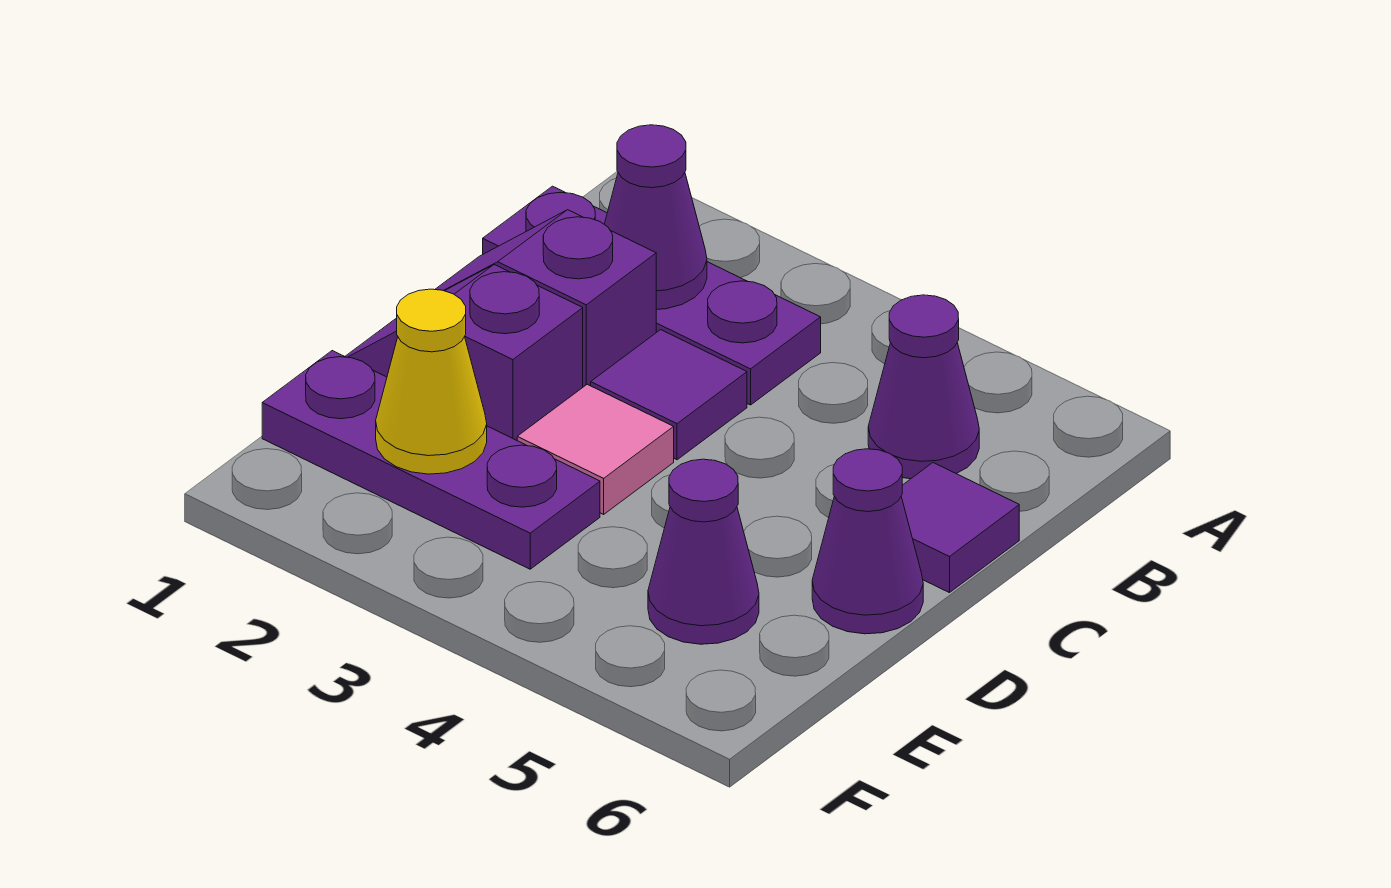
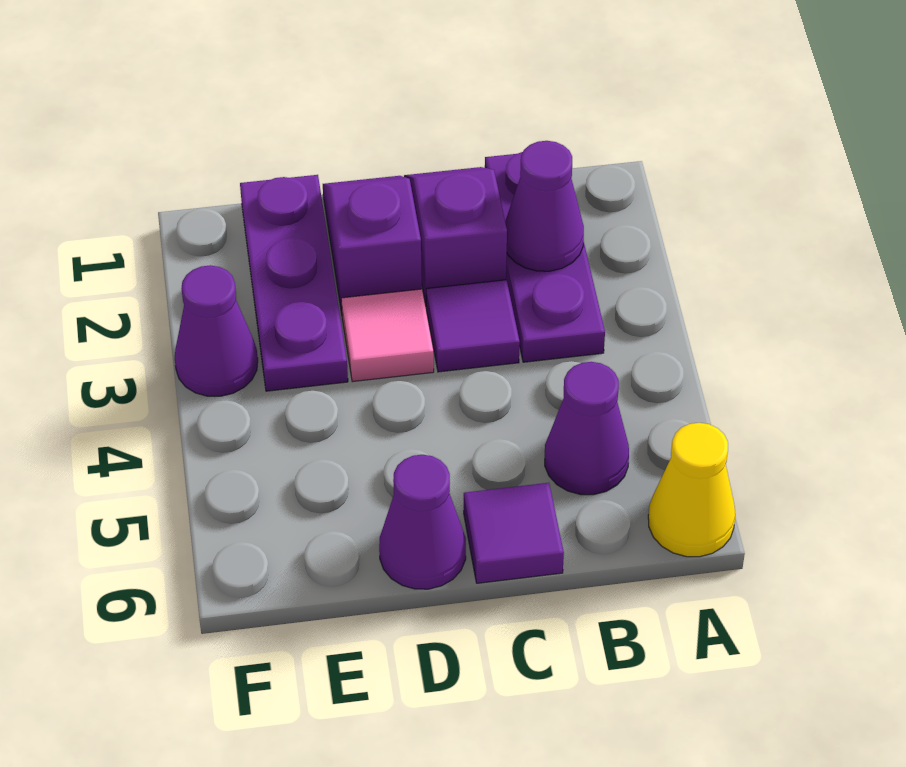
yellow cone E2 level 2 -> yellow cone A6 level 1
purple cone E5 level 1 -> purple cone F3 level 1

